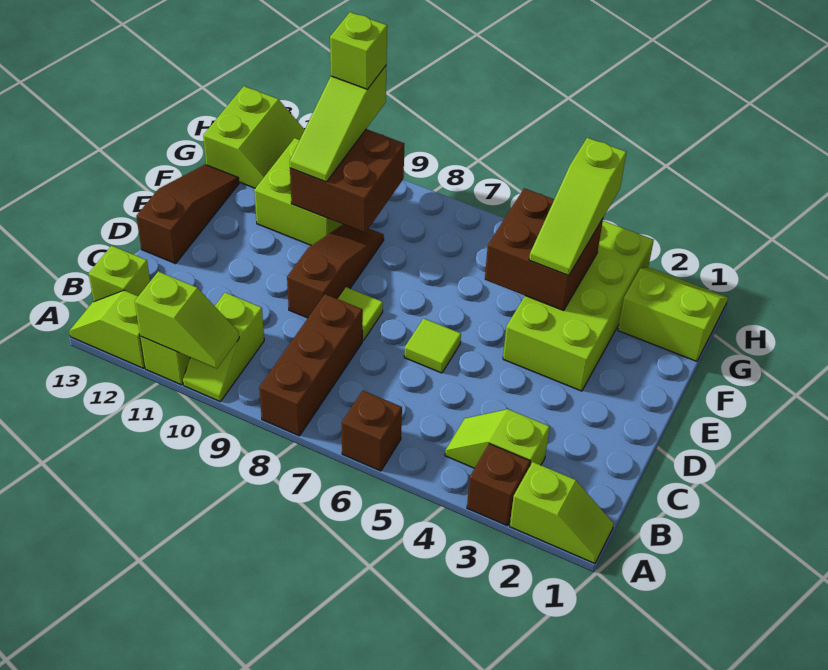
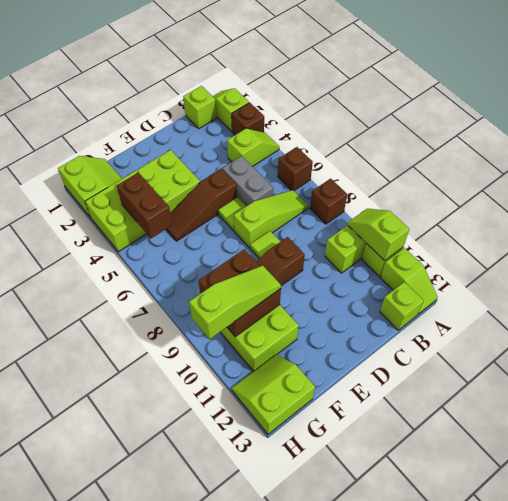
brown brick A8:C8 level 1 -> brown brick A8 level 1
lime slope B3:B4 level 1 top 3 -> lime slope A4:B4 level 1 top B
none -> grey brick C5:C6 level 1
brown slope D13:F13 level 1 top D -> brown slope D5:F5 level 1 top D
brown brick F4:G5 level 2 -> brown brick G4:G5 level 2
lime slope F4:H4 level 3 top H -> lime slope B7:D7 level 1 top D
lime slope G1:H2 level 1 top G -> lime slope G1:H2 level 1 top H
lime brick H10 level 4 -> lime brick B1 level 1

